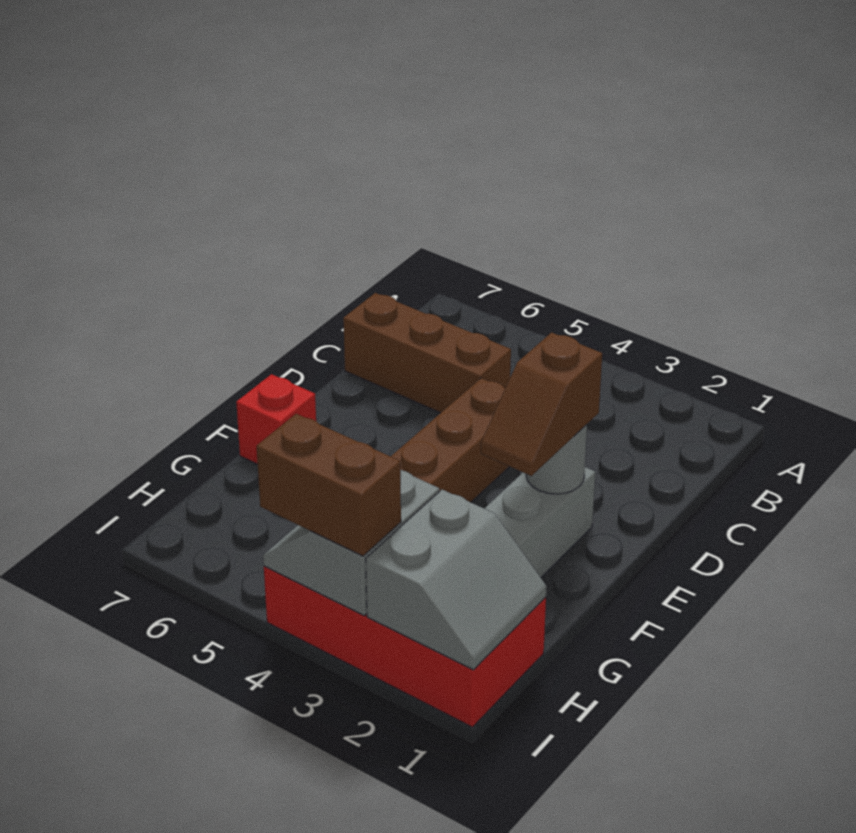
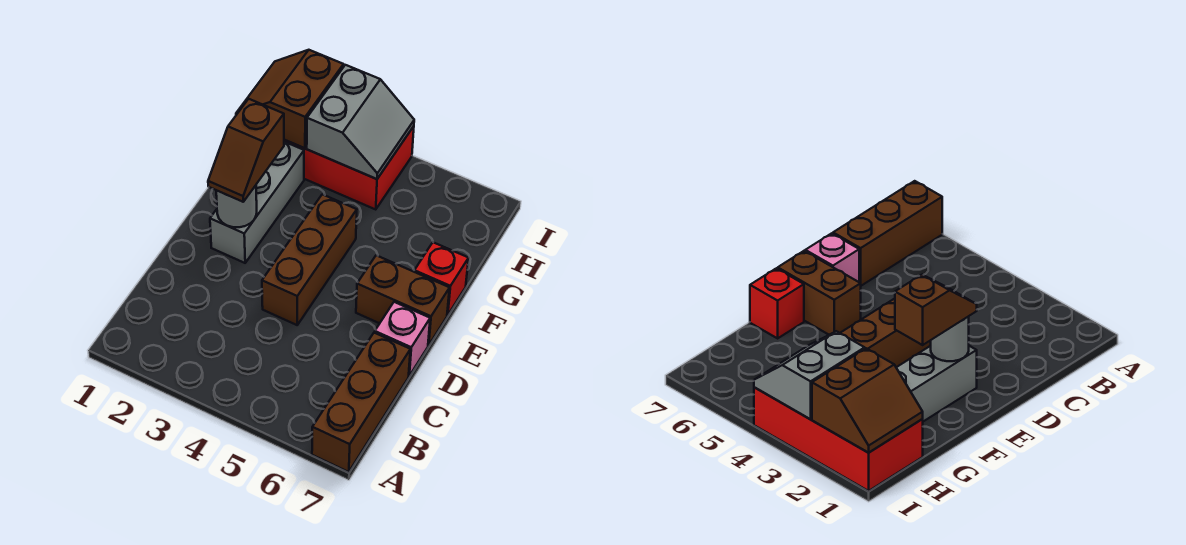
brown brick C5:C7 level 1 -> brown brick A7:C7 level 1
none -> pink brick D7 level 1
brown slope E2:F2 level 3 top E -> brown slope E2:F2 level 3 top F
grey slope H1:I2 level 2 top 2 -> brown slope H1:I2 level 2 top 2
brown brick I3:I4 level 3 -> brown brick E6:E7 level 1

